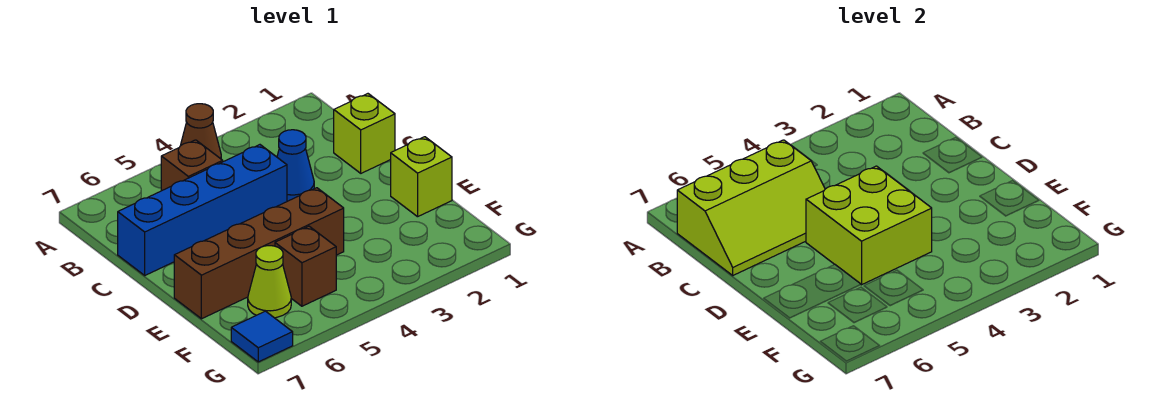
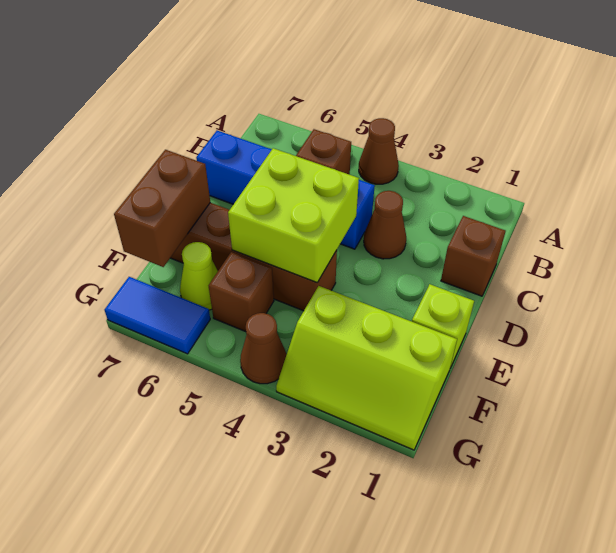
lime slope B5:C7 level 2 top B -> lime slope F1:G3 level 1 top F
lime brick C1 level 1 -> brown brick C1 level 1
blue cone C3 level 1 -> brown cone C3 level 1
none -> brown brick E7:F7 level 2
none -> brown cone G4 level 1
blue tile G7 level 1 -> blue tile G6:G7 level 1

